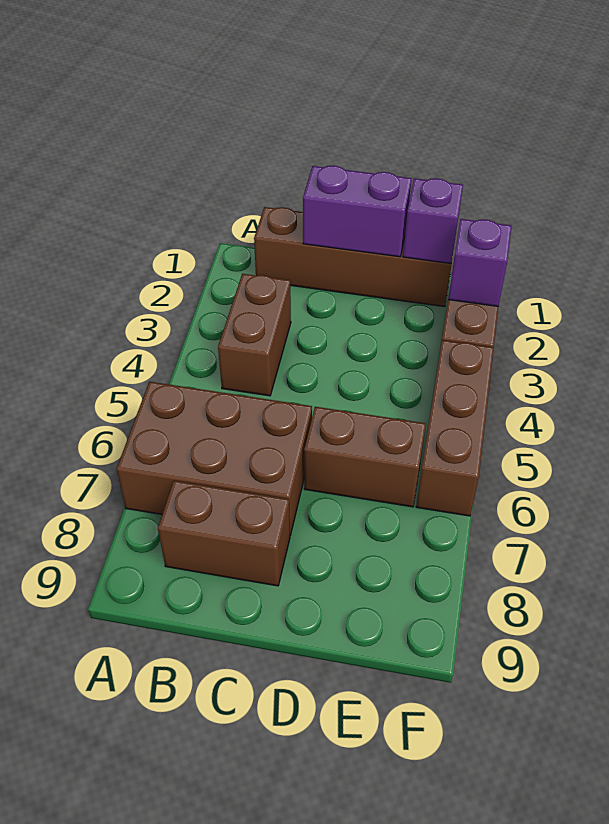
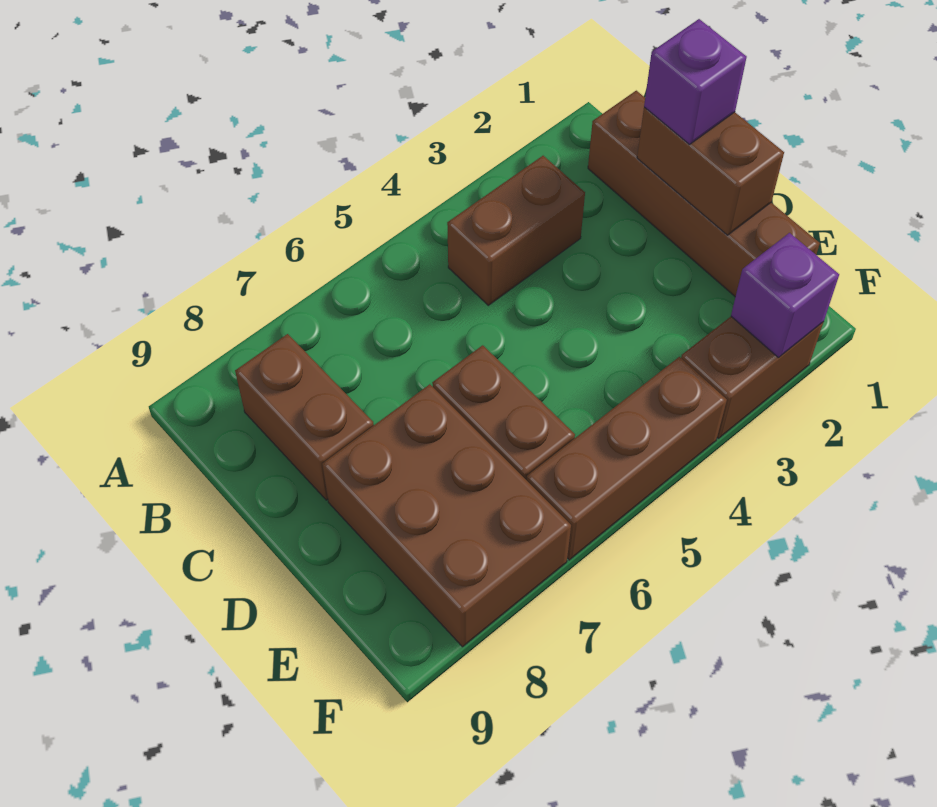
brown brick A6:C7 level 1 -> brown brick D7:F8 level 1
purple brick C1:D1 level 2 -> brown brick C1:D1 level 2
purple brick E1 level 2 -> purple brick C1 level 3

